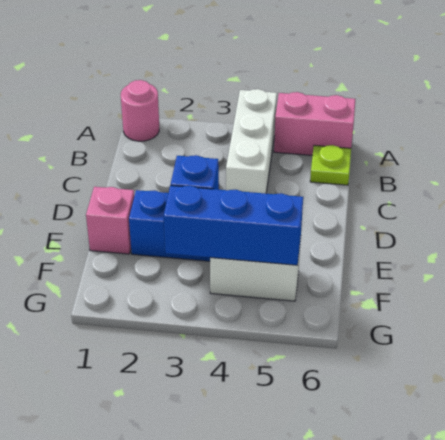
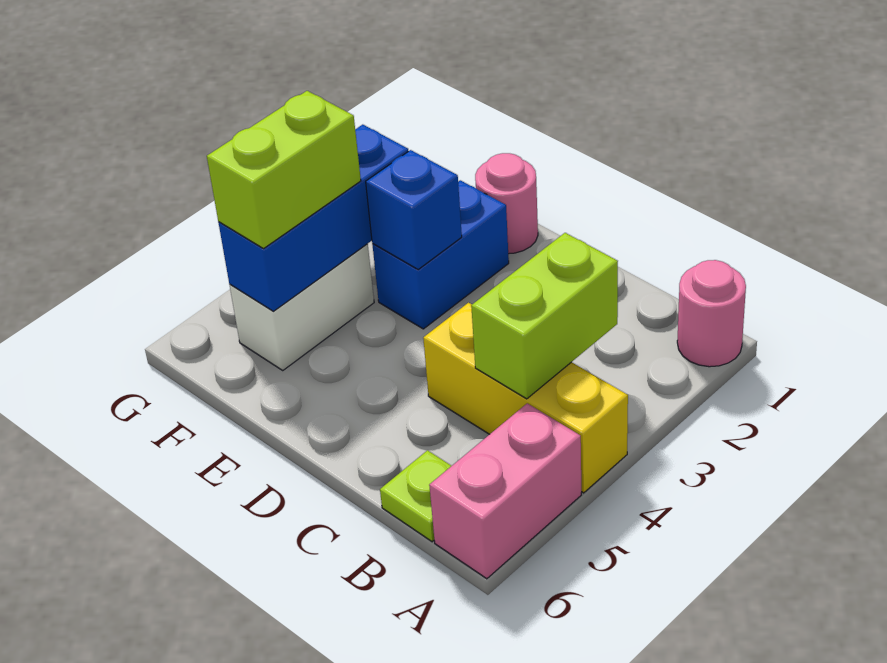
white brick A4:C4 level 1 -> yellow brick A4:C4 level 1
none -> lime brick B3:B4 level 2
pink brick E1 level 1 -> pink round brick E1 level 1
none -> lime brick F4:F5 level 3

